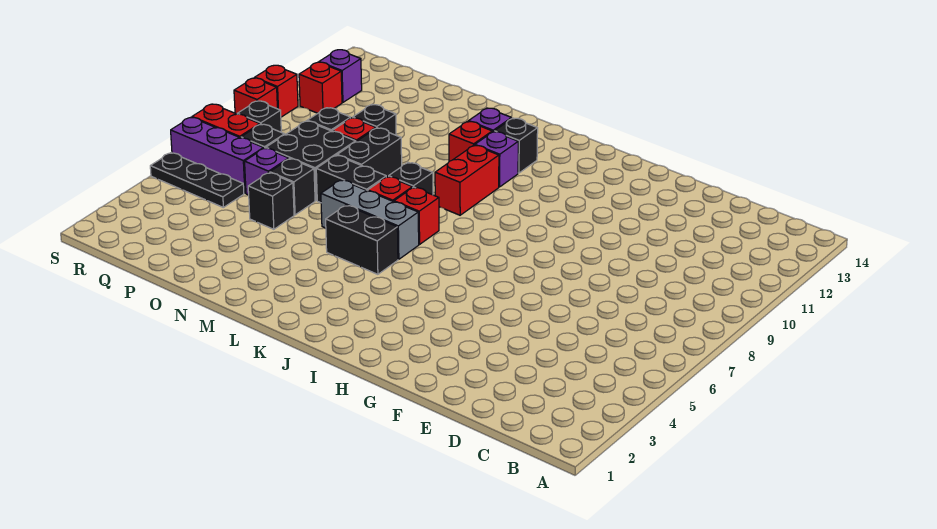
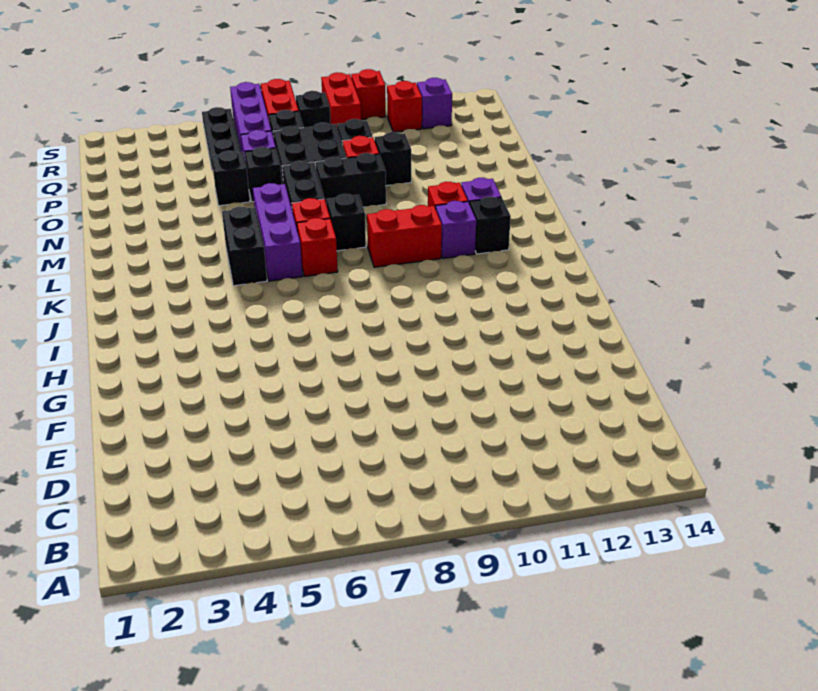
grey brick K6:M6 level 1 -> purple brick K6:M6 level 1
red brick S9 level 1 -> red brick R9:S9 level 1

